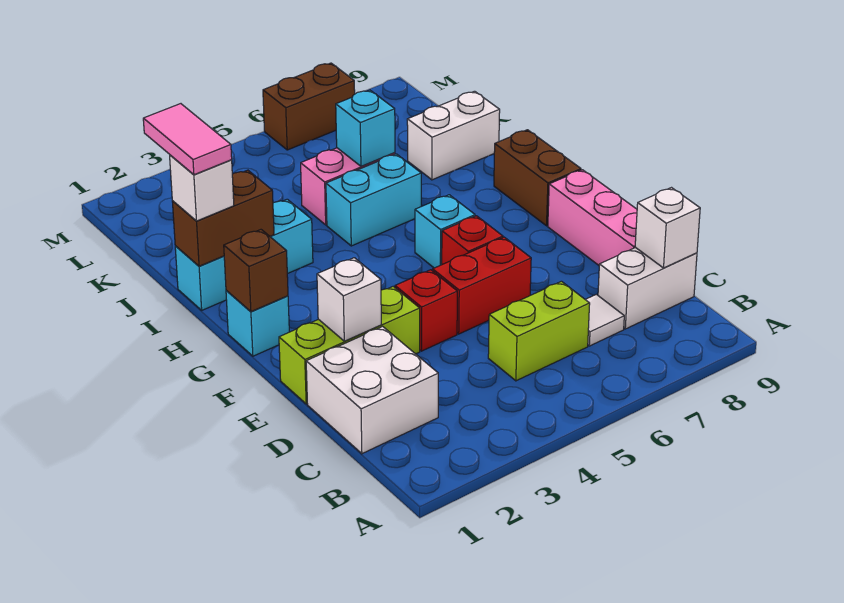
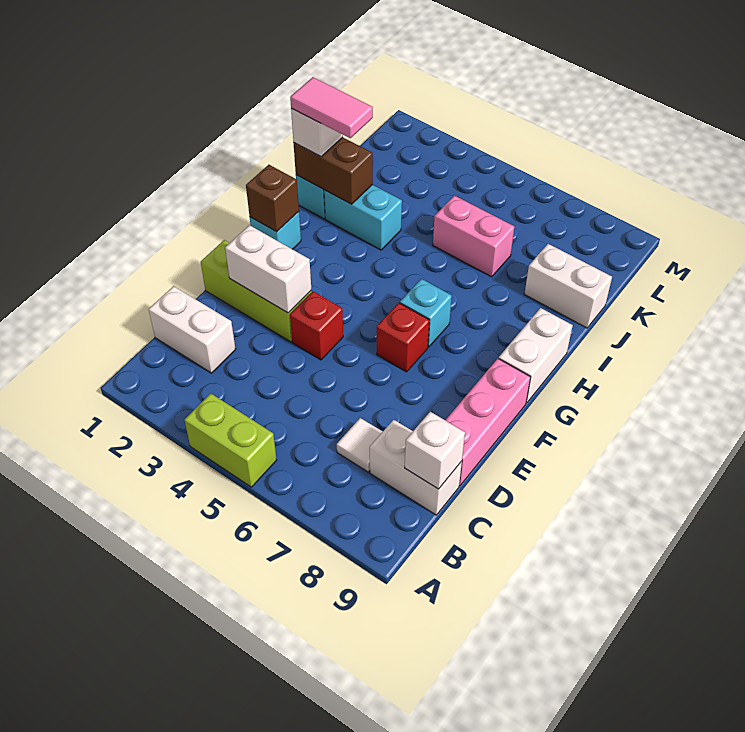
white brick C1:D2 level 1 -> white brick C1:C2 level 1
lime brick C5:C6 level 1 -> lime brick A4:A5 level 1
white brick E2 level 2 -> white brick E2:E3 level 2
red brick E5:E6 level 1 -> none
brown brick G9:H9 level 1 -> white brick G9:H9 level 1
pink tile I1:J1 level 4 -> pink tile I1:I2 level 4
cyan brick I5:I6 level 1 -> none
cyan brick J6 level 2 -> none
brown brick M6:M7 level 1 -> none

